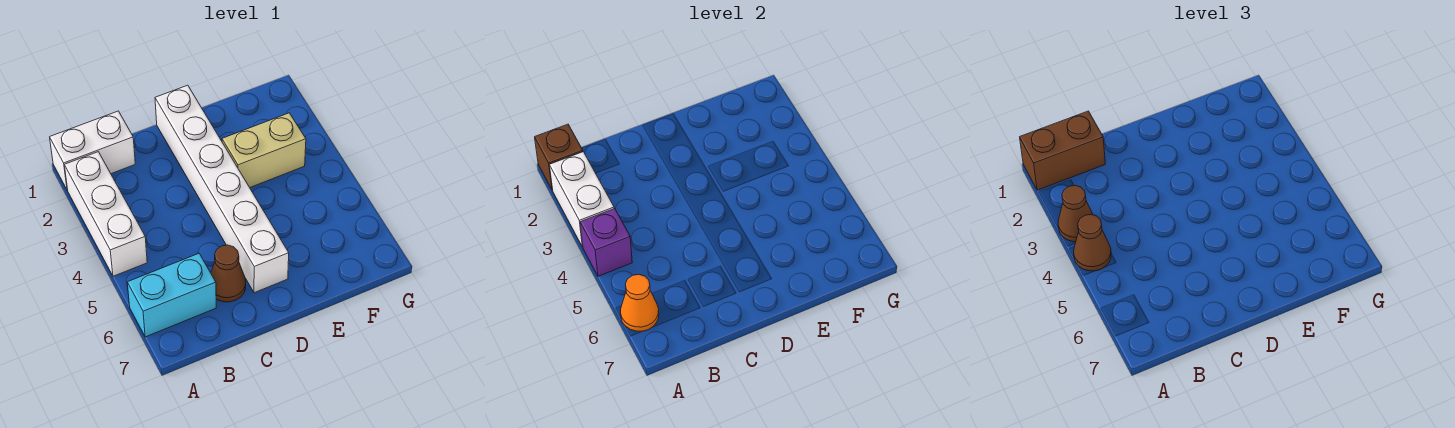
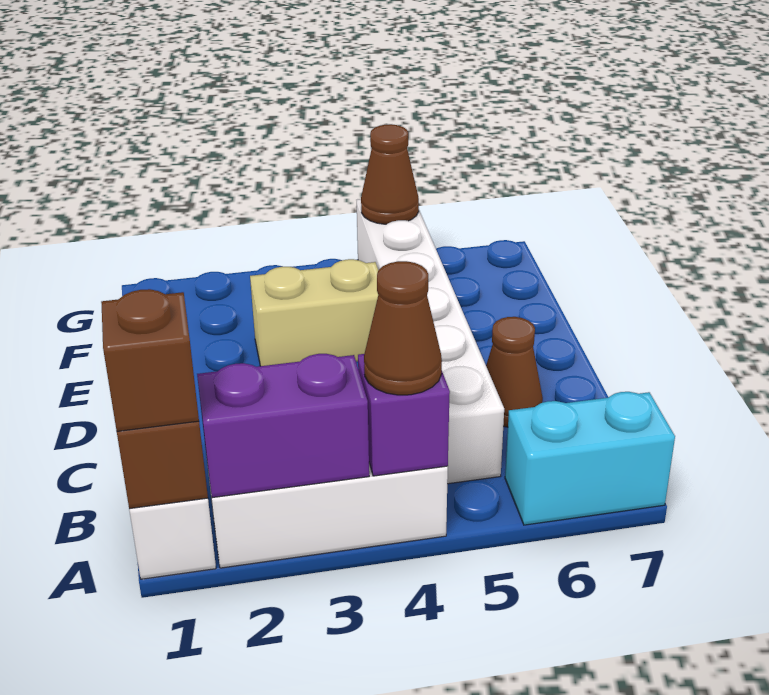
brown brick A1:B1 level 3 -> brown brick A1 level 3
white brick A2:A3 level 2 -> purple brick A2:A3 level 2
brown cone A3 level 3 -> brown cone G5 level 2
cyan brick A6:B6 level 1 -> cyan brick A6:A7 level 1
orange cone A6 level 2 -> none
white brick D1:D6 level 1 -> white brick B5:G5 level 1
tan brick E3:F3 level 1 -> tan brick E3:E4 level 1

